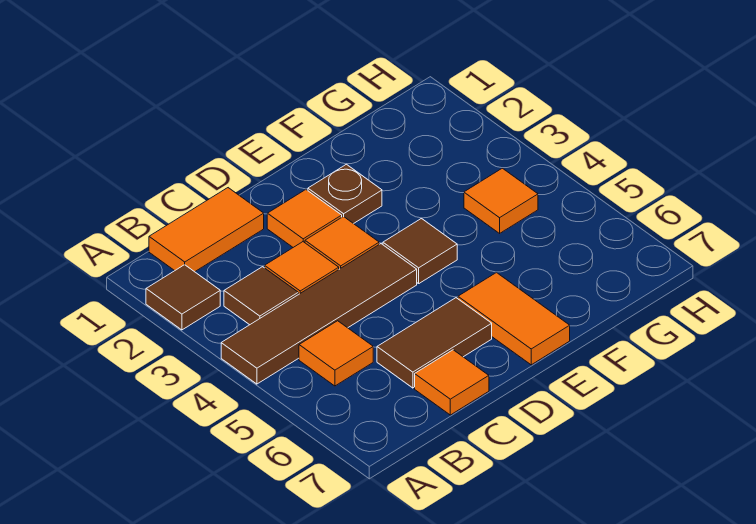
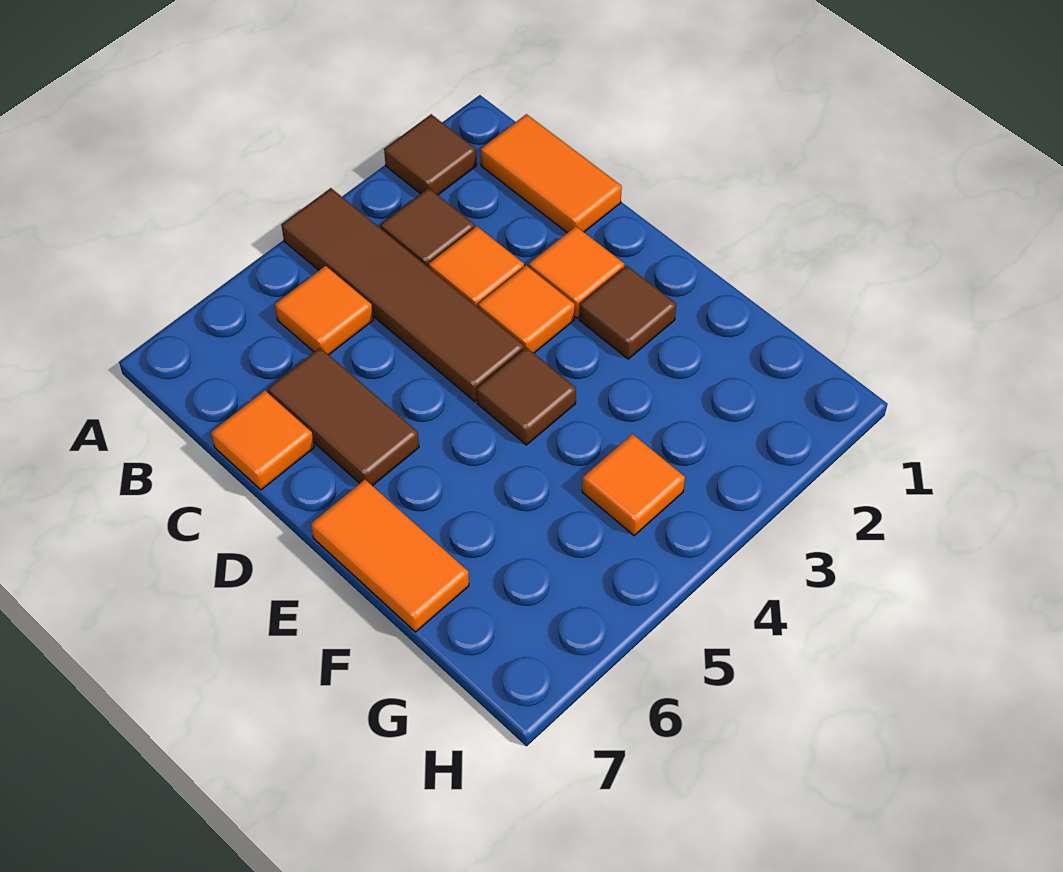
brown plate E2 level 1 -> brown tile E2 level 1
orange tile E6:E7 level 1 -> orange tile E7:F7 level 1

